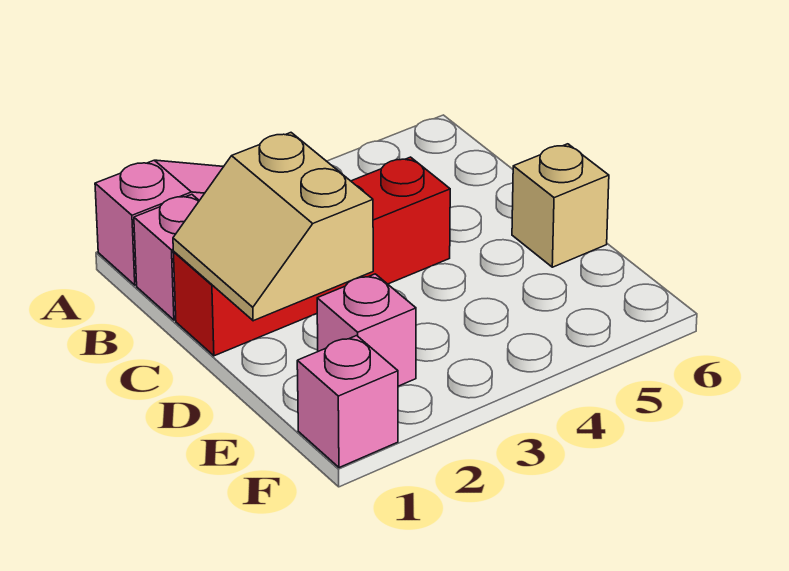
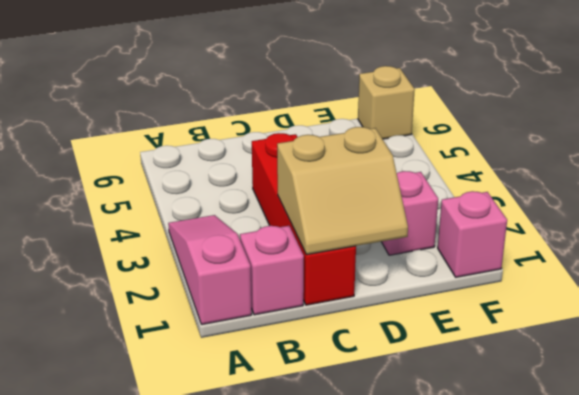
tan brick D6 level 1 -> tan brick F6 level 1

